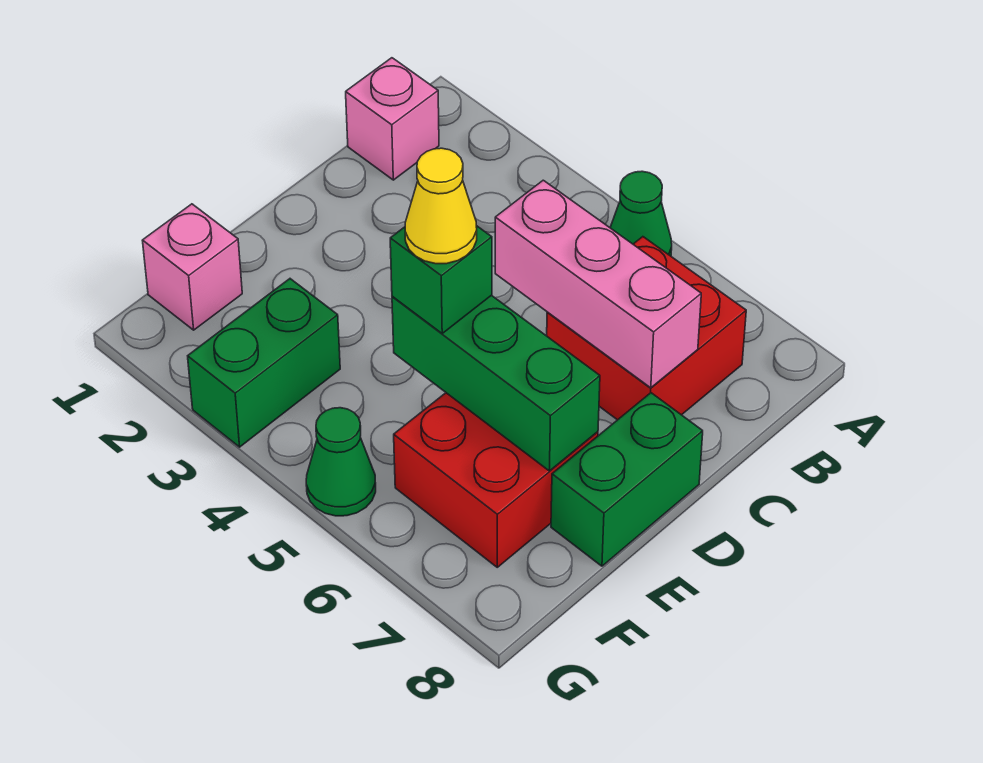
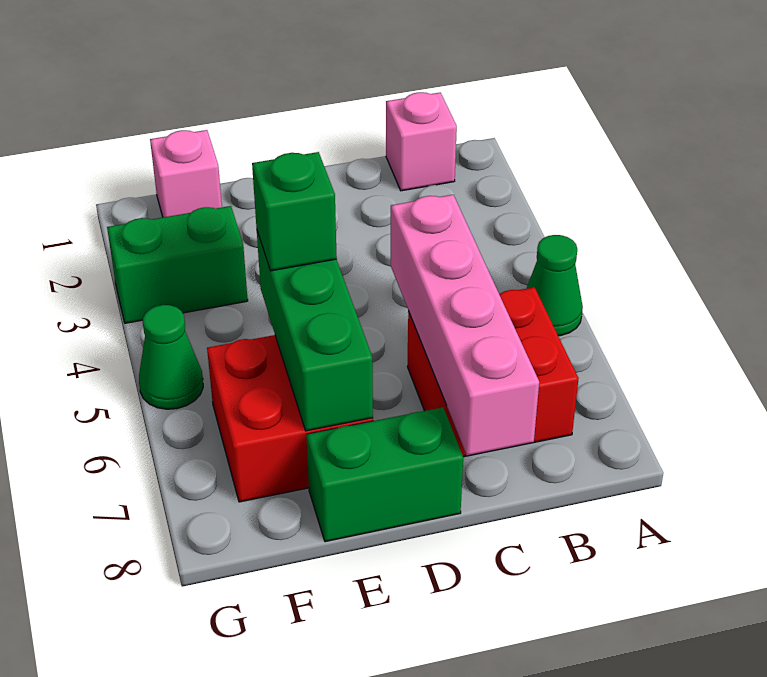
pink brick C5:C7 level 2 -> pink brick C5:C8 level 2
yellow cone E5 level 4 -> none

